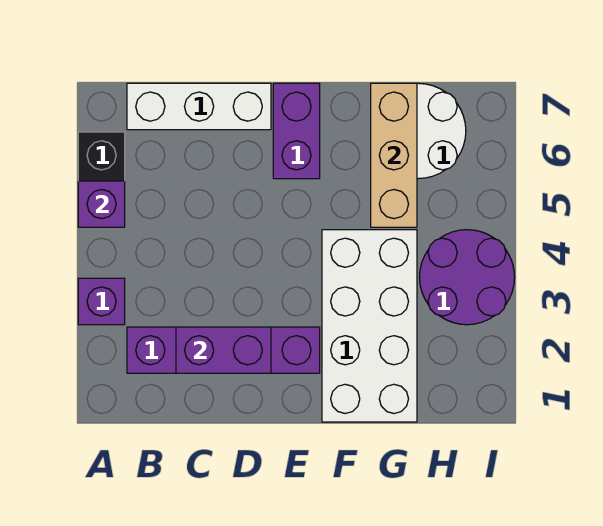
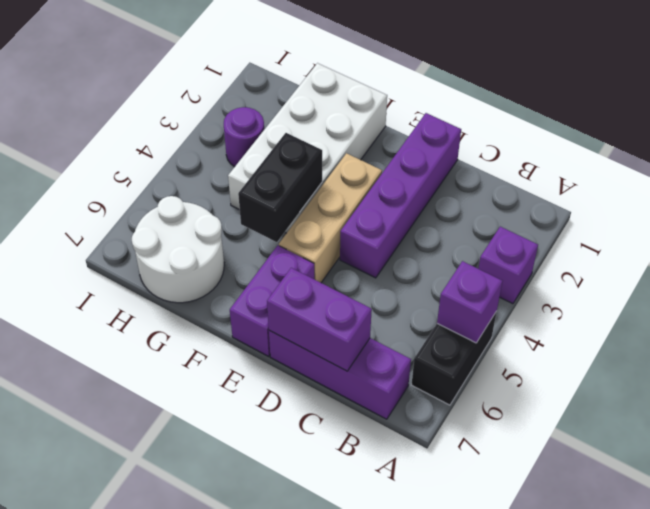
purple brick B2:E2 level 1 -> purple brick D1:D4 level 1
white brick B7:D7 level 1 -> purple brick B7:D7 level 1
purple brick C2:D2 level 2 -> purple brick C7:D7 level 2
none -> black brick F4:F5 level 2
tan brick G5:G7 level 2 -> tan brick E3:E5 level 1
purple round brick H3:I4 level 1 -> purple round brick H3 level 1

